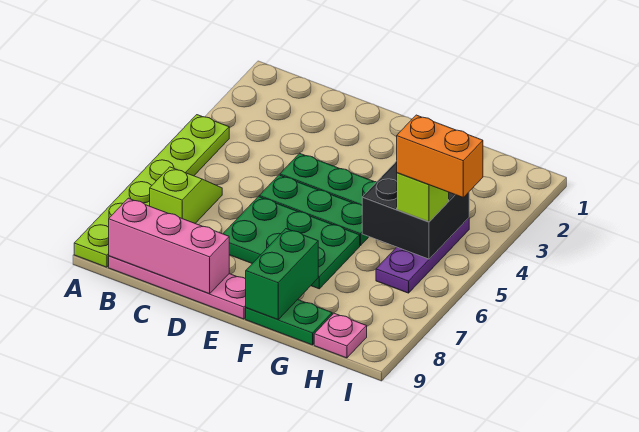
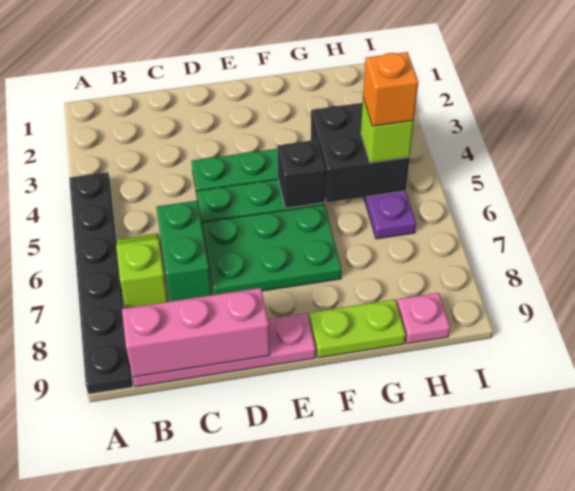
lime plate A4:A9 level 1 -> black plate A4:A9 level 1
none -> black brick F5 level 2
green brick F8:F9 level 2 -> green brick C6:C7 level 1
green plate F9:G9 level 1 -> lime plate F9:G9 level 1
orange brick H5:I5 level 4 -> orange brick H5 level 4

